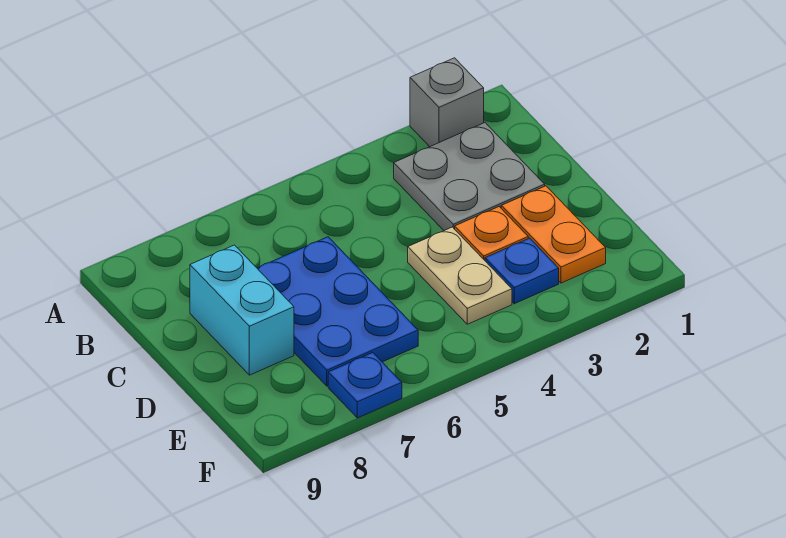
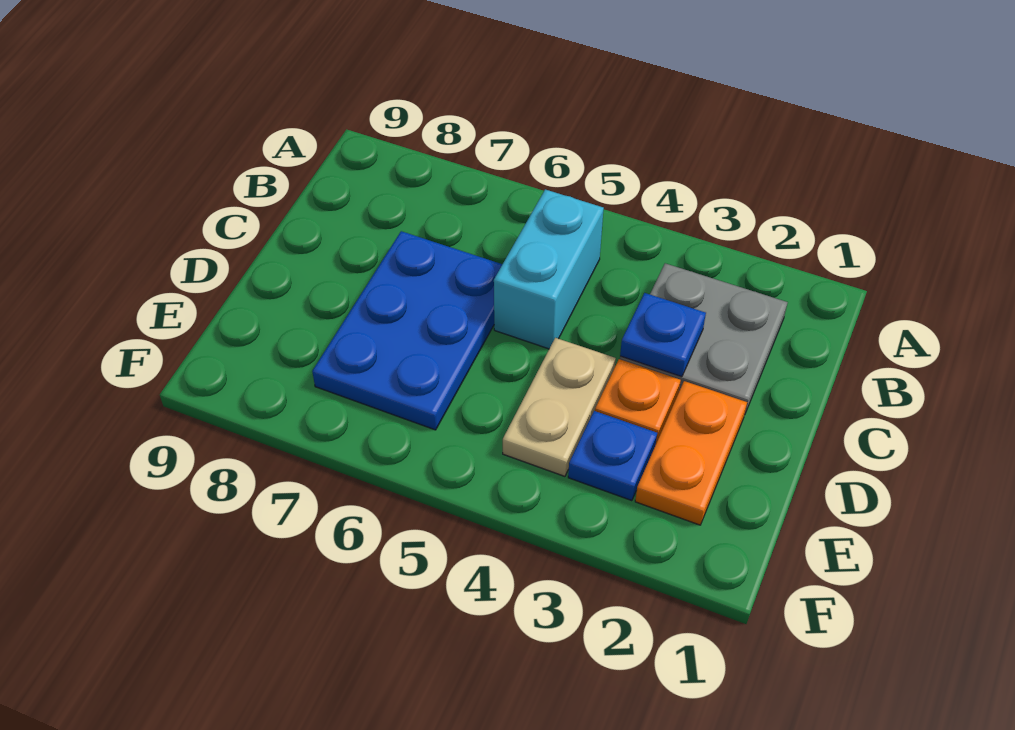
grey brick A2 level 1 -> none
cyan brick C8:D8 level 1 -> cyan brick B5:C5 level 1
blue plate F7 level 1 -> blue plate C3 level 2

